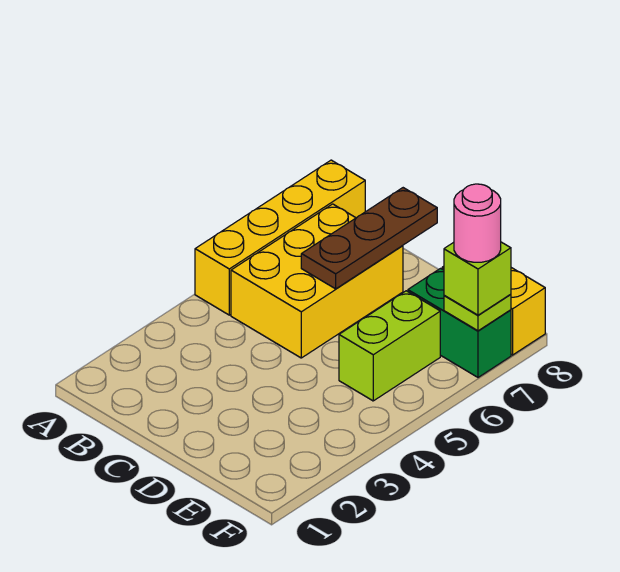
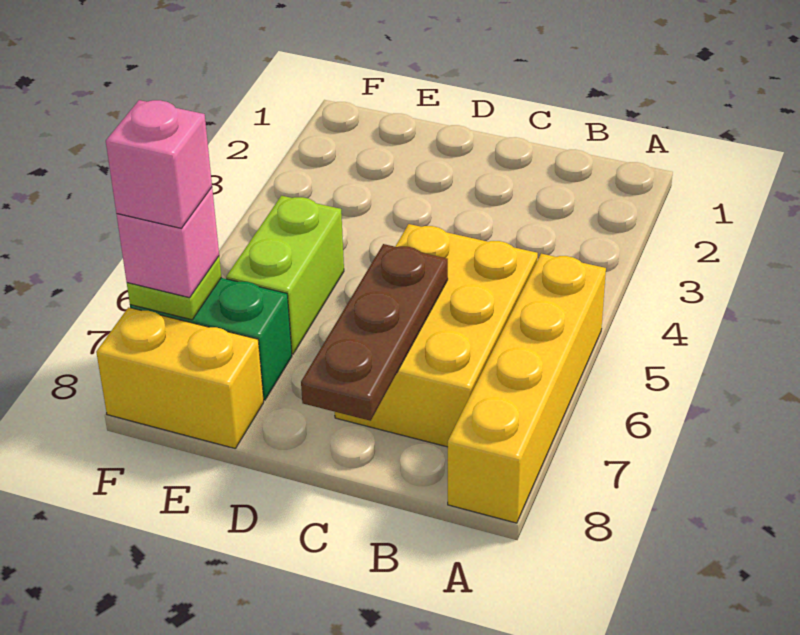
lime brick F7 level 3 -> pink brick F7 level 3
pink round brick F7 level 4 -> pink brick F7 level 4

